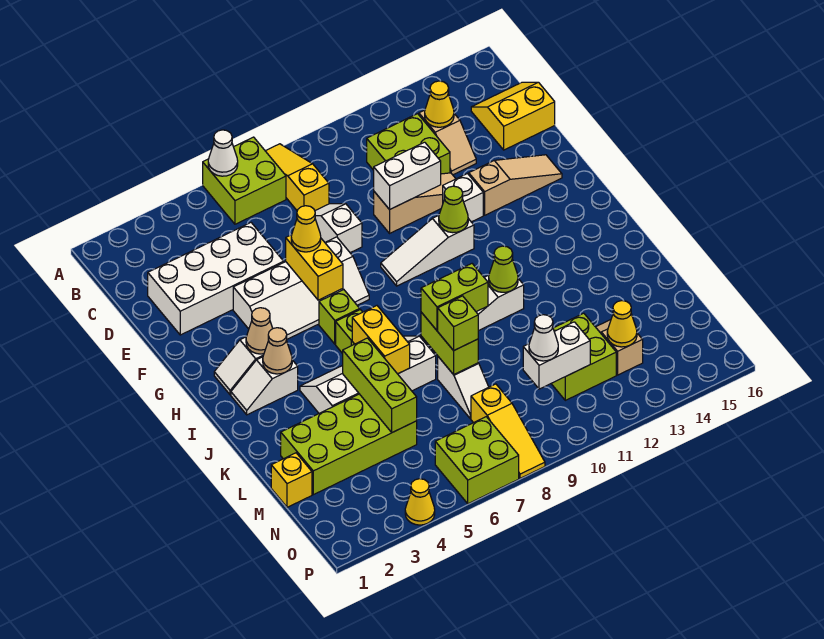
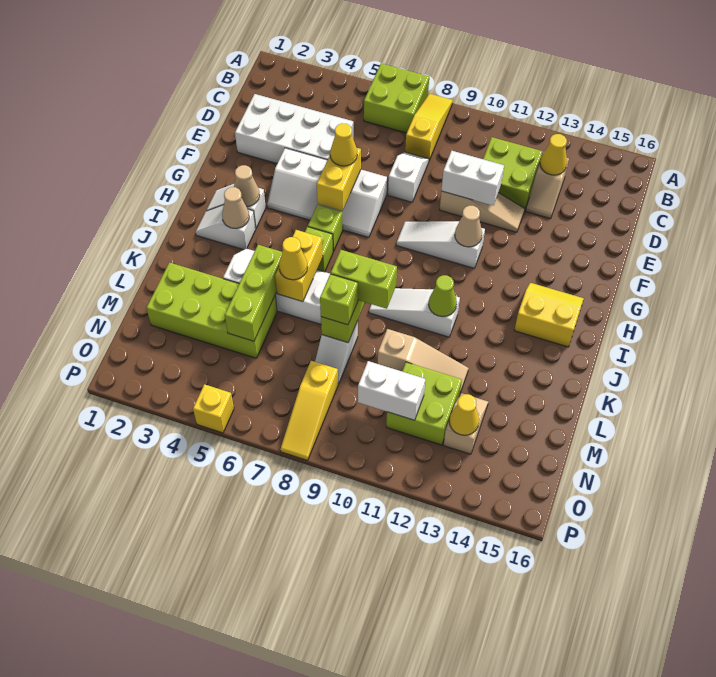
white cone A6 level 2 -> none
yellow slope C15:D16 level 1 top D -> yellow slope H14:I15 level 1 top I
white brick F12 level 1 -> none
tan slope F13:F15 level 1 top 13 -> tan slope L10:L12 level 1 top 10
lime cone G11 level 2 -> tan cone G11 level 2
yellow brick M1 level 1 -> yellow brick P5 level 1
white cone N10 level 3 -> none
lime brick O6:P7 level 1 -> none
yellow cone P4 level 1 -> yellow cone K6 level 3

